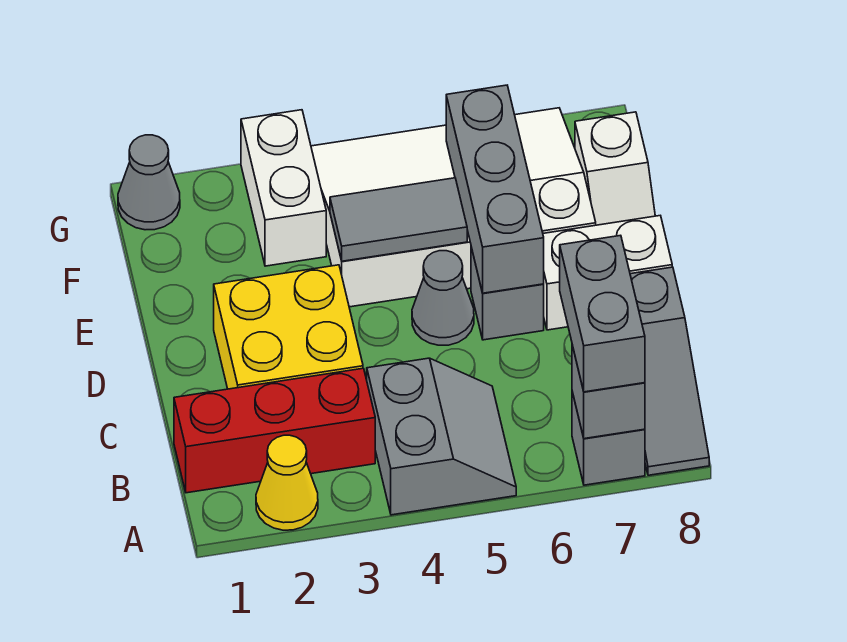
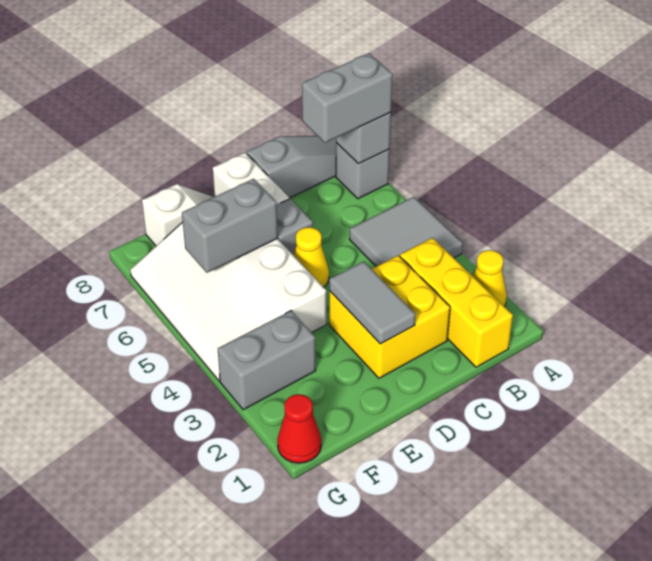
grey slope A4:B5 level 1 top 4 -> grey tile A4:B5 level 1
red brick B1:B3 level 1 -> yellow brick B1:B3 level 1
grey cone D5 level 1 -> yellow cone D5 level 1
grey brick D6:F6 level 2 -> grey brick E6:F6 level 2
grey tile E4:E5 level 2 -> grey tile D2:D3 level 2
white brick F3:G3 level 1 -> grey brick F3:G3 level 1
grey cone G1 level 1 -> red cone G1 level 1

